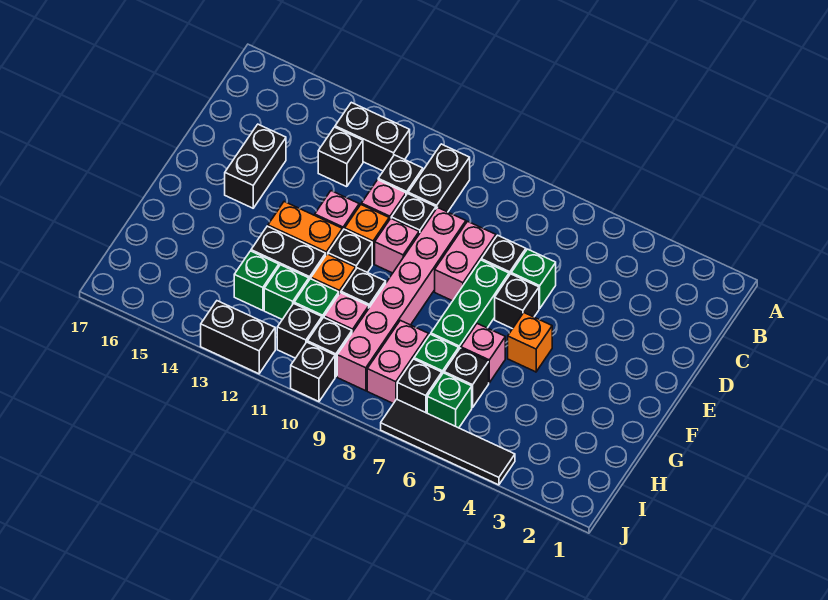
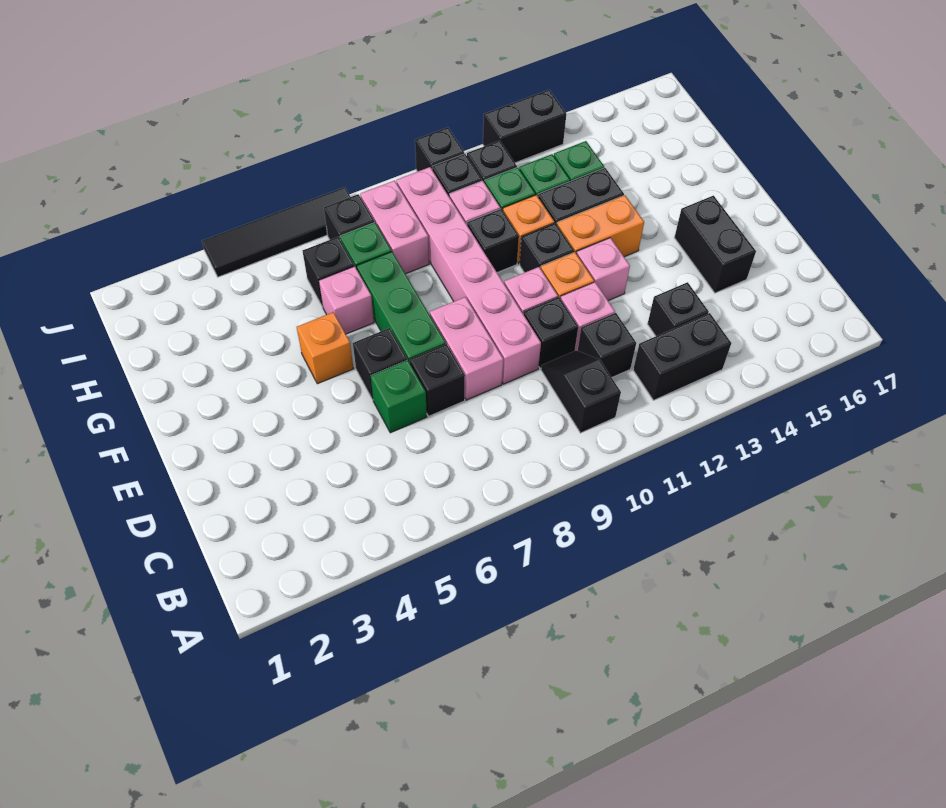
black brick B10:C10 level 1 -> black slope B10:C10 level 1 top B
green brick I6 level 1 -> none

